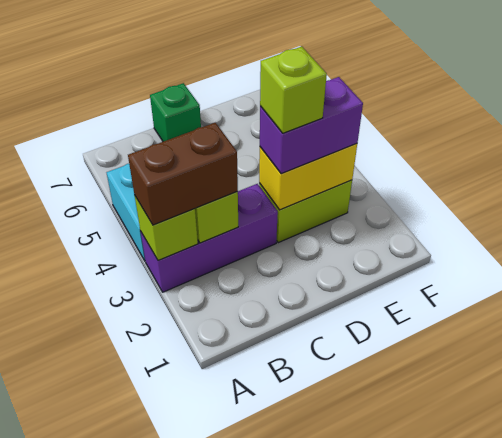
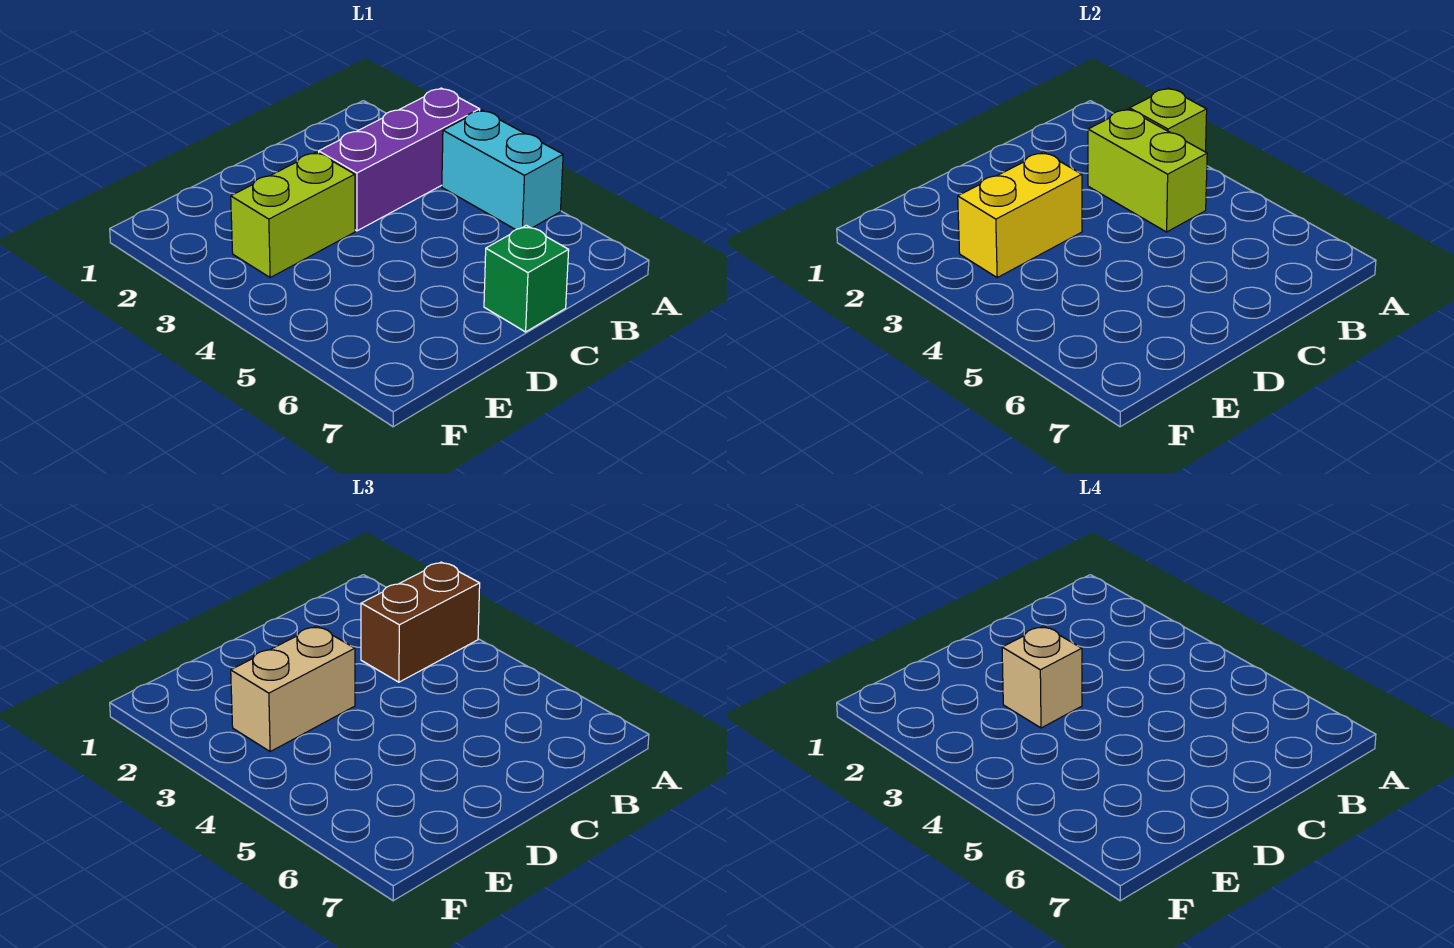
purple brick D3:E3 level 3 -> tan brick D3:E3 level 3
lime brick D3 level 4 -> tan brick D3 level 4

